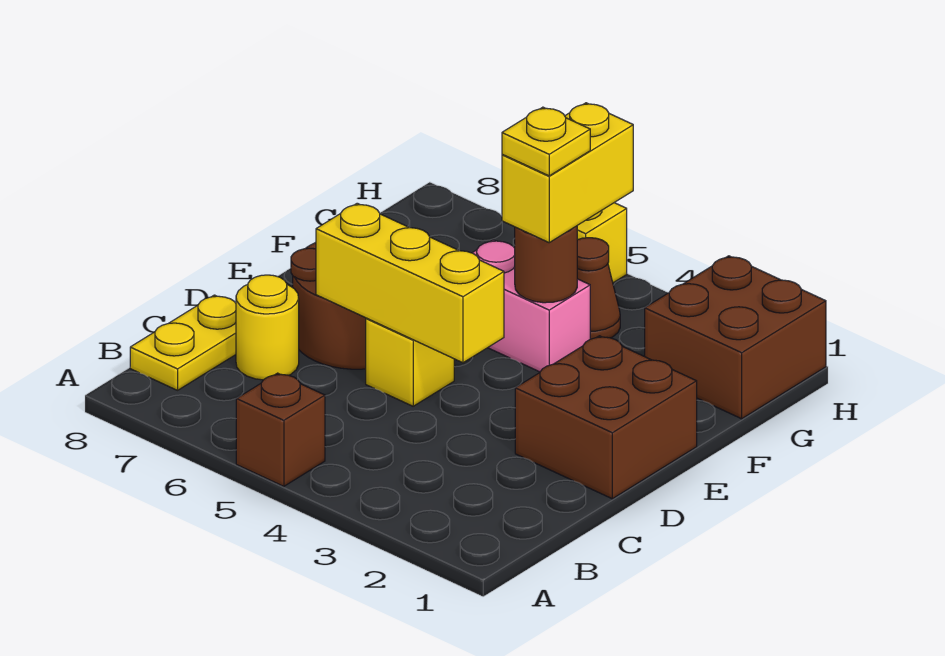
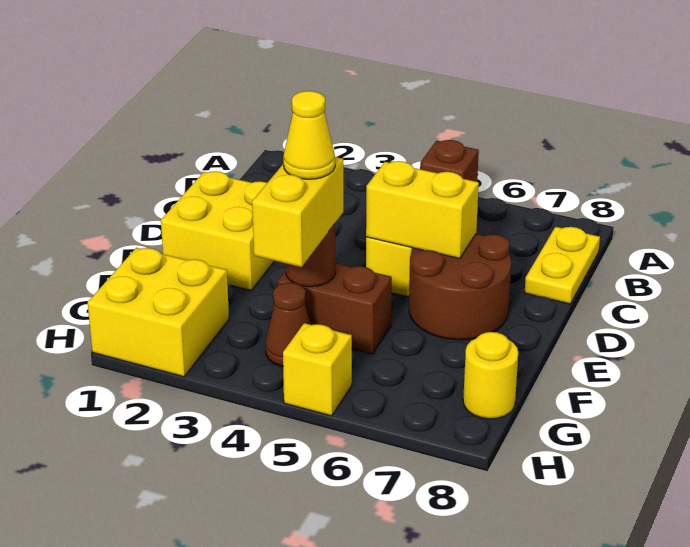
yellow round brick C7 level 1 -> yellow round brick G8 level 1
brown brick D1:E2 level 1 -> yellow brick D1:E2 level 1
yellow brick D4:D6 level 2 -> yellow brick D5:D6 level 2
pink brick F4:F5 level 1 -> brown brick F4:F5 level 1
yellow plate F4 level 4 -> yellow cone F4 level 4
brown brick G1:H2 level 1 -> yellow brick G1:H2 level 1

